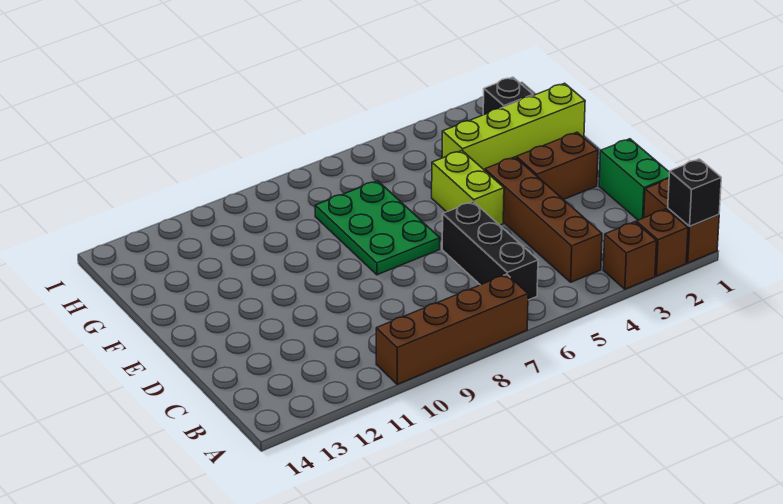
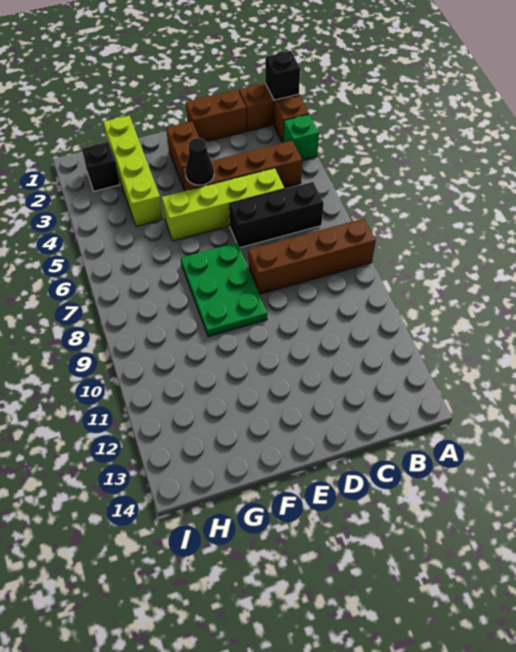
brown brick A3 level 1 -> green brick A3 level 1
brown brick A7:A10 level 1 -> brown brick A8:D8 level 1
green brick C1:D1 level 1 -> brown brick C1:D1 level 1
none -> black cone E4 level 2
lime brick E5:F5 level 1 -> lime brick C5:F5 level 1
green plate E7:G8 level 1 -> green plate E7:F9 level 1

